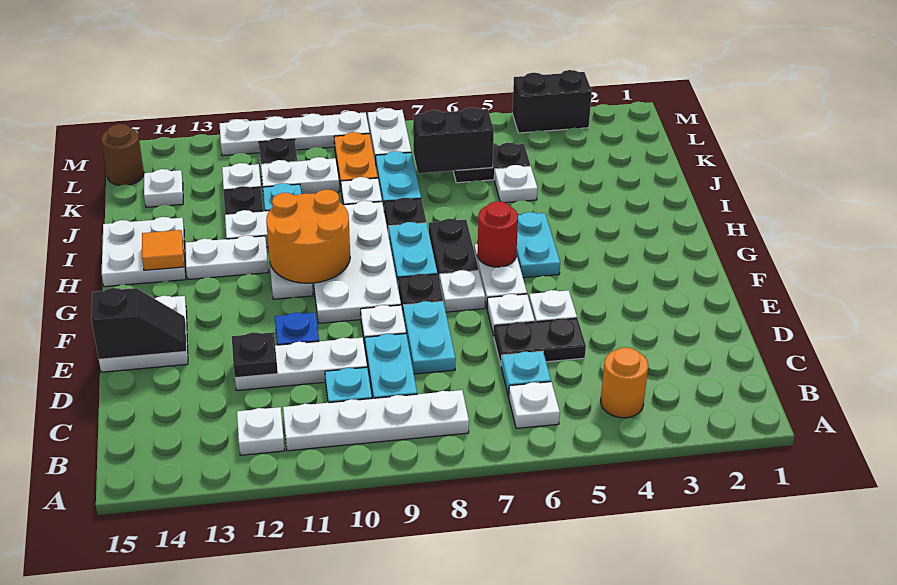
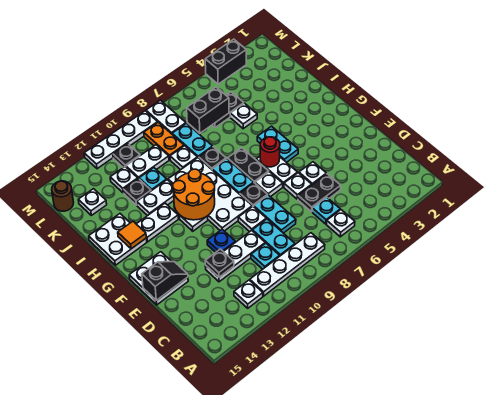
orange round brick B4 level 1 -> none

